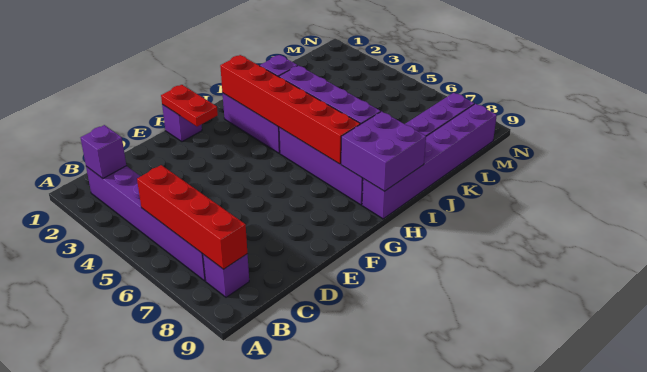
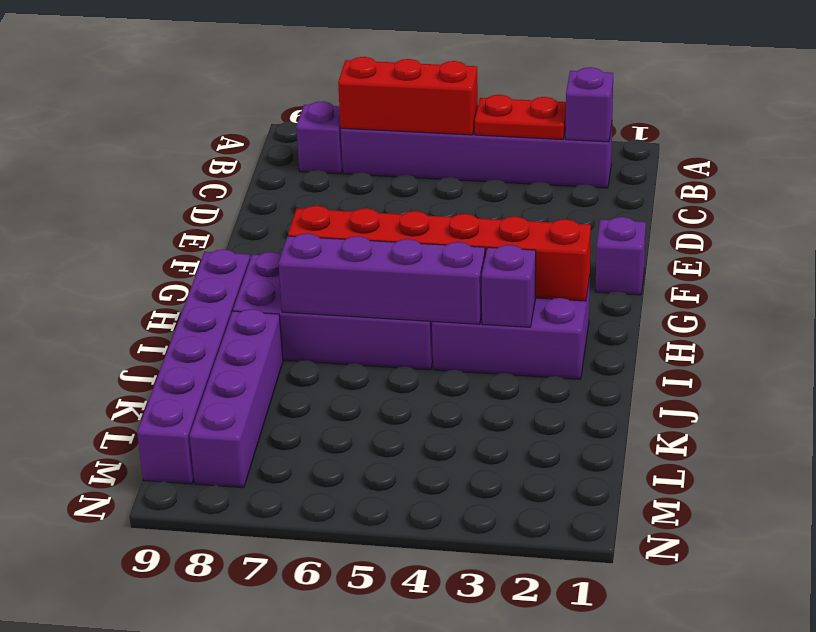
red brick B5:B8 level 2 -> red brick B5:B7 level 2
red plate F1:F2 level 2 -> red plate B3:B4 level 2
purple brick H8:I9 level 2 -> none

